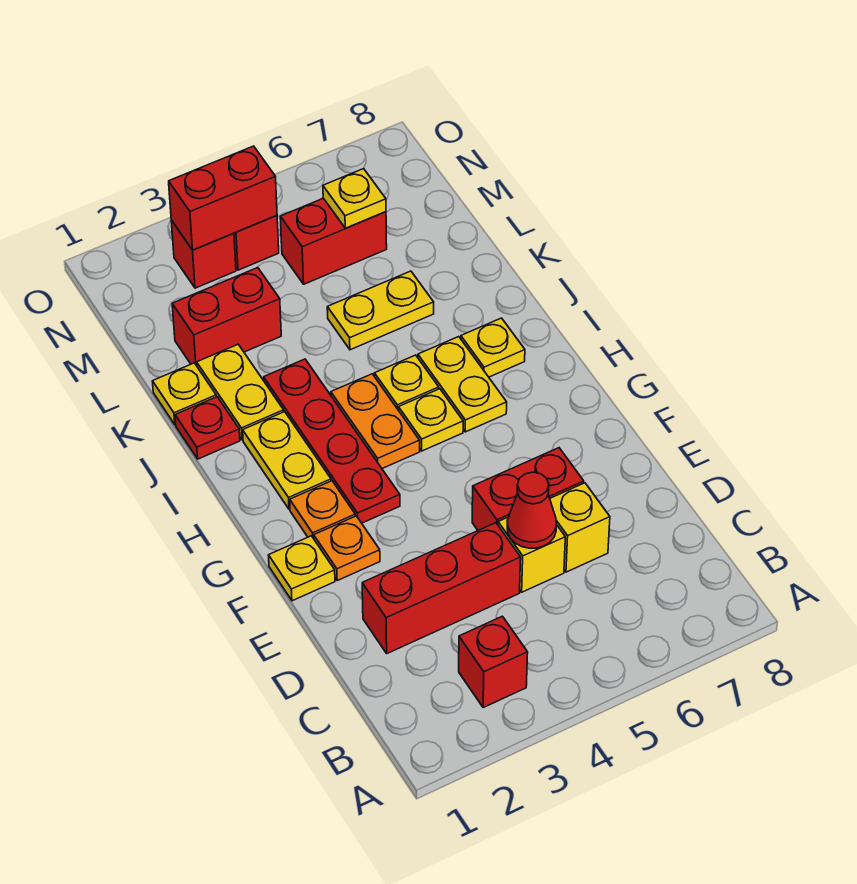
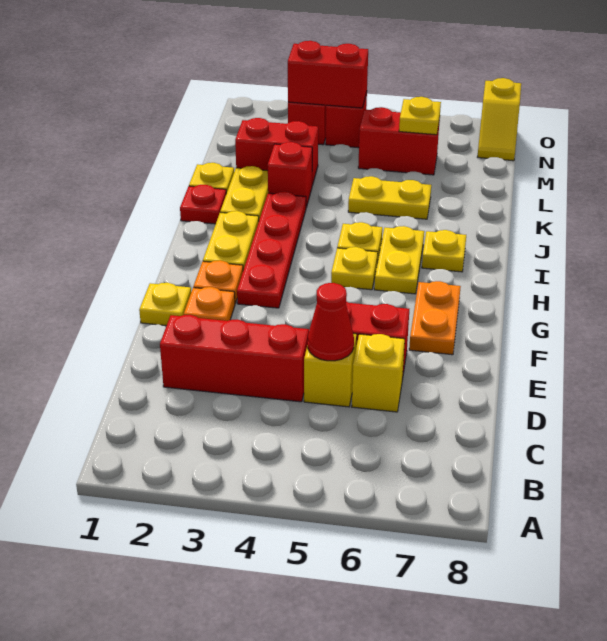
red brick B3 level 1 -> red brick K3 level 1
orange plate H4:I4 level 1 -> orange plate F7:G7 level 1
none -> yellow slope N8:O8 level 1 top O

